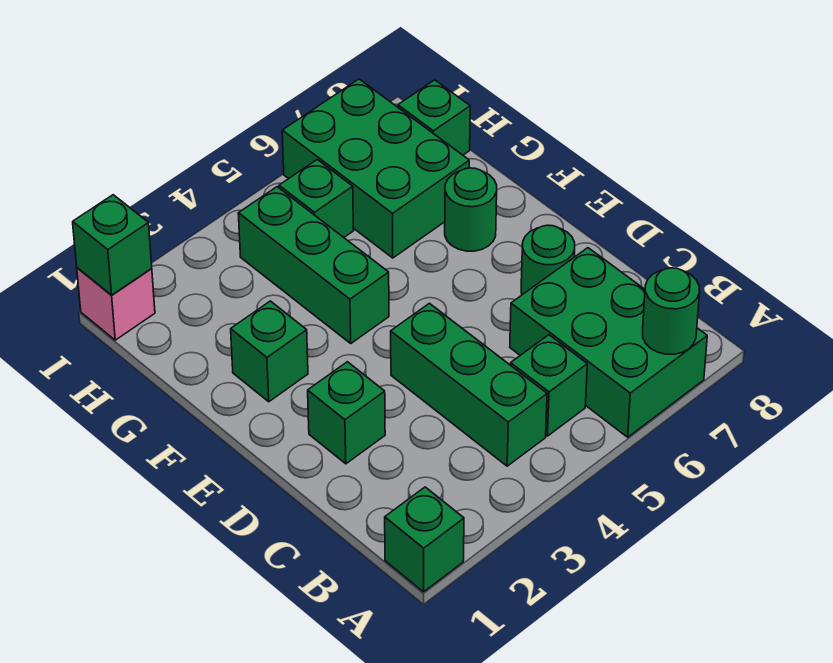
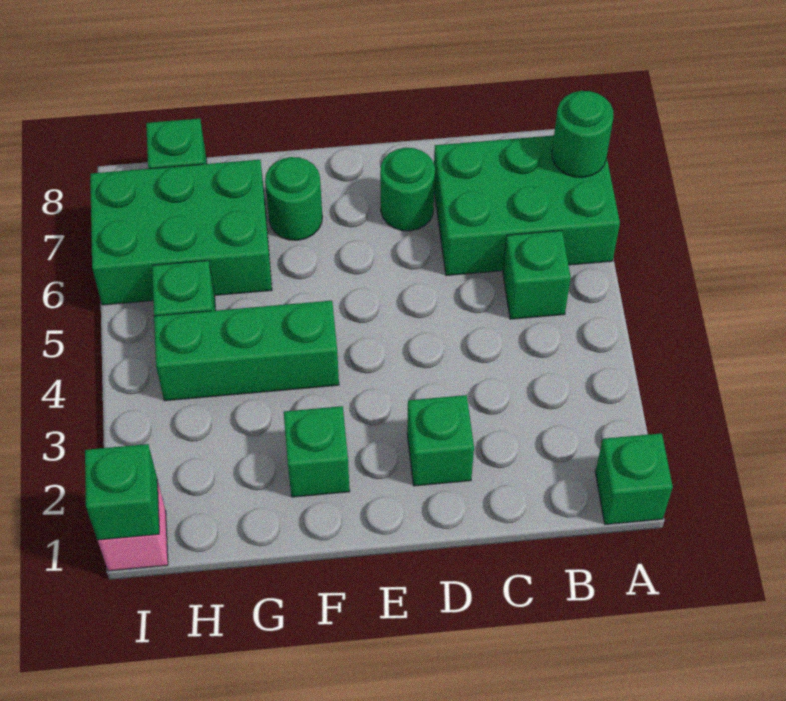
green brick B4:D4 level 1 -> none

